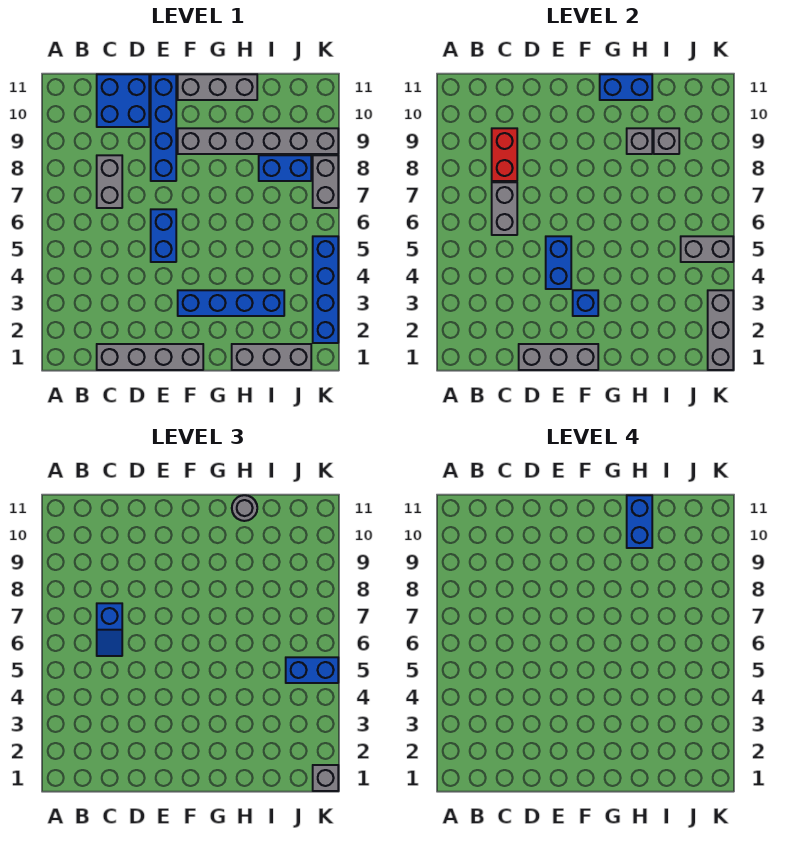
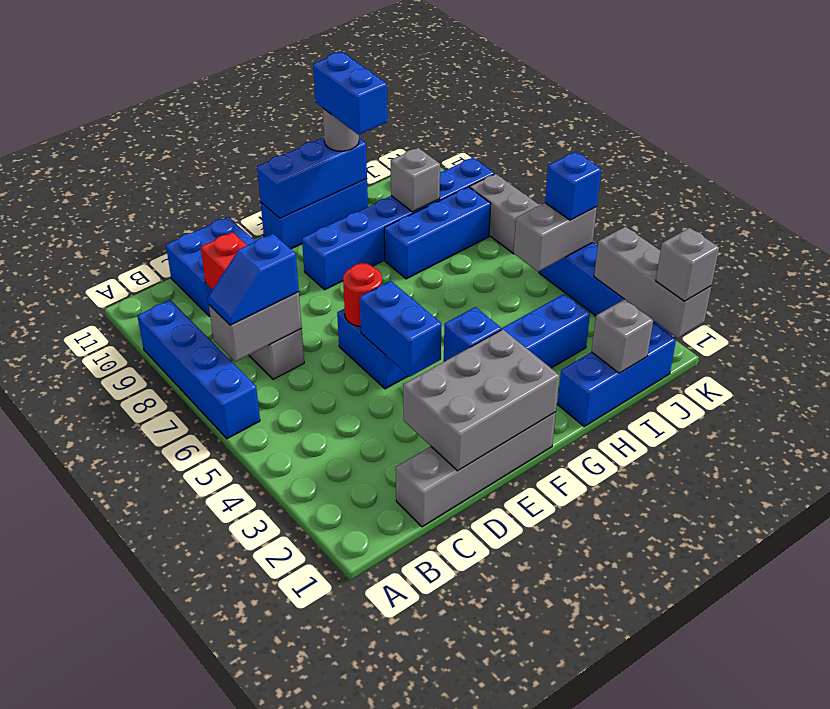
grey brick C6:C7 level 2 -> grey brick B7:C7 level 2
blue slope C6:C7 level 3 top 7 -> blue slope B7:C7 level 3 top C
grey brick D1:F1 level 2 -> grey brick D1:F2 level 2
none -> red round brick E6 level 2
blue brick E8:E11 level 1 -> blue brick A6:A9 level 1
grey brick F9:K9 level 1 -> blue brick F9:K9 level 1
grey brick F11:H11 level 1 -> blue brick F11:H11 level 1
blue brick G11:H11 level 2 -> blue brick F11:H11 level 2
grey brick H1:J1 level 1 -> blue brick H1:J1 level 1
grey brick H9 level 2 -> grey brick I1 level 2
blue brick I8:J8 level 1 -> blue brick H8:J8 level 1
blue brick J5:K5 level 3 -> blue brick K5 level 3

